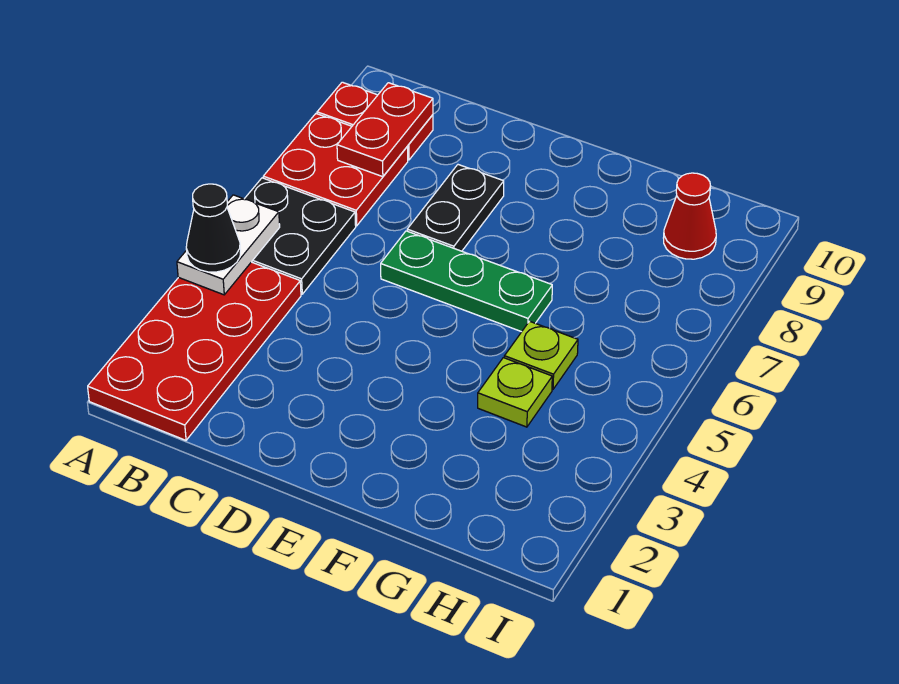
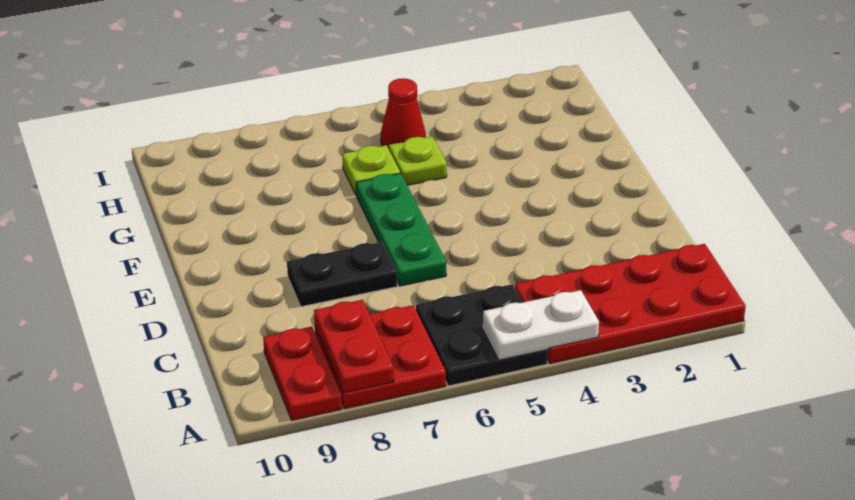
black cone A4 level 3 -> none
red plate B8:B9 level 2 -> red plate A8:B8 level 2
lime plate G4 level 1 -> lime plate G6 level 1
red cone H9 level 1 -> red cone H5 level 1

